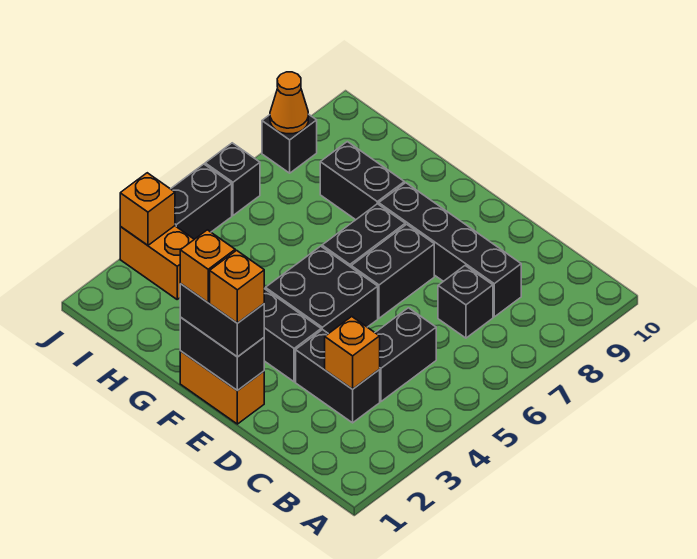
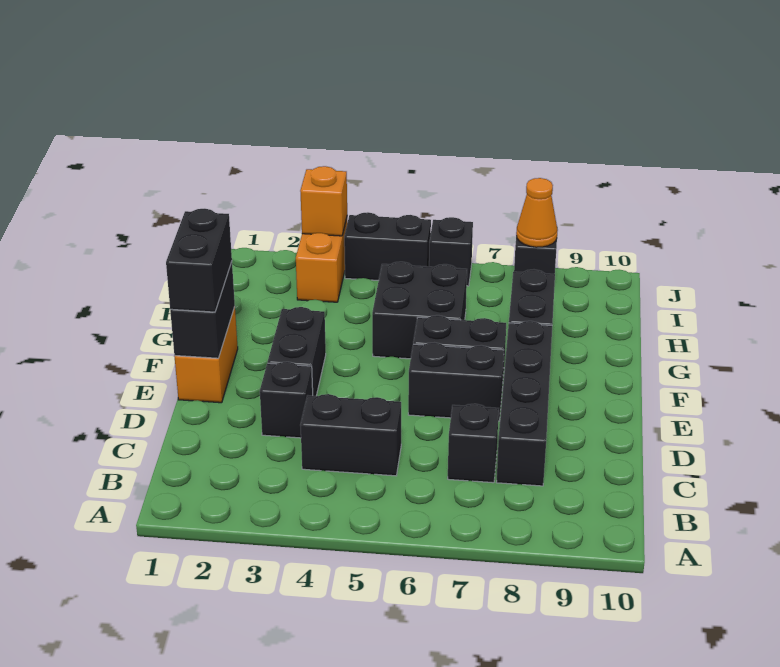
black brick C3:D3 level 1 -> black brick D3 level 1
orange brick C3 level 2 -> none
orange brick E1 level 4 -> none
black brick E4:F5 level 1 -> black brick G5:H6 level 1
orange brick F1 level 4 -> none

